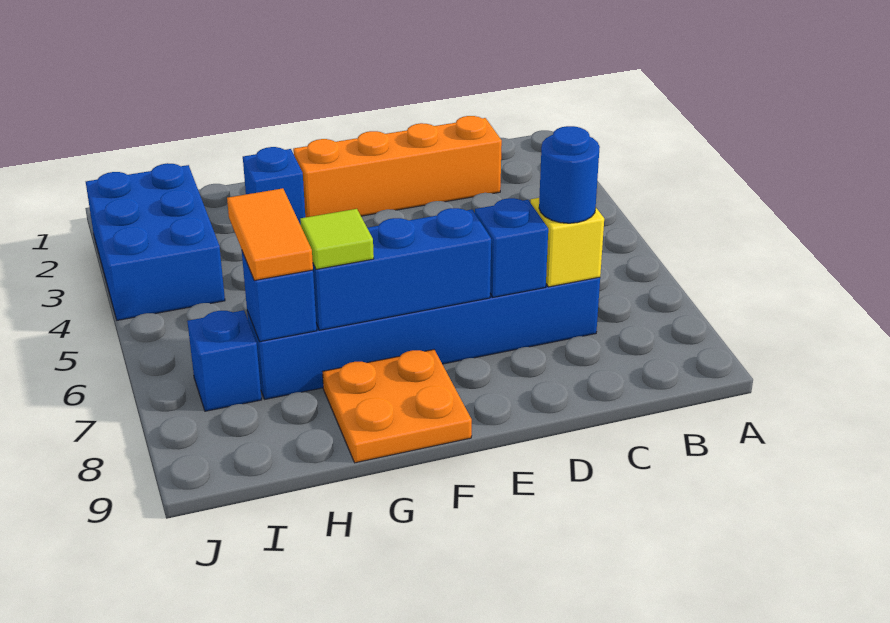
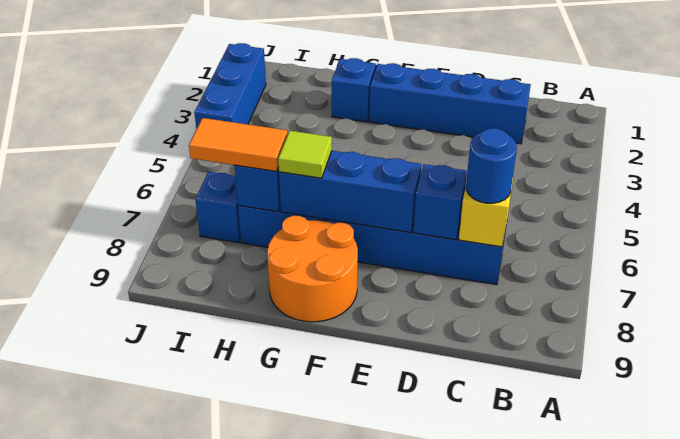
orange brick C2:F2 level 1 -> blue brick C2:F2 level 1
orange plate F8:G9 level 1 -> orange round brick F8:G9 level 1
orange tile H6:H7 level 3 -> orange tile H7:I7 level 3
blue brick I2:J4 level 1 -> blue brick J2:J4 level 1

